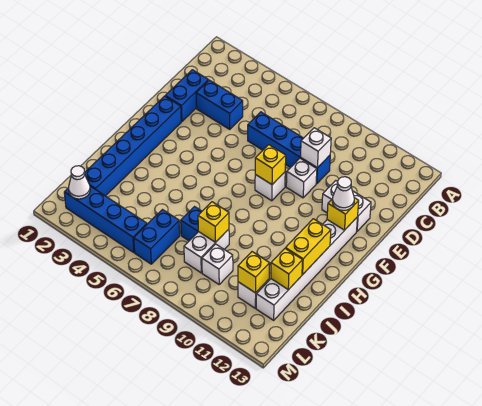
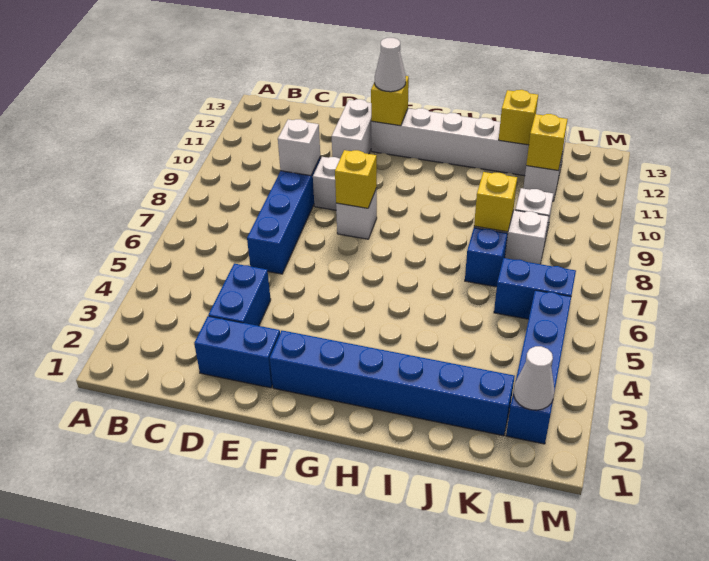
yellow brick H12:I12 level 2 -> none

